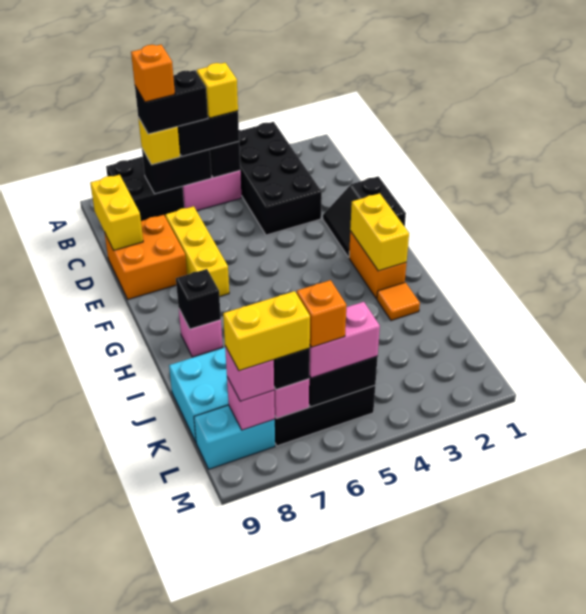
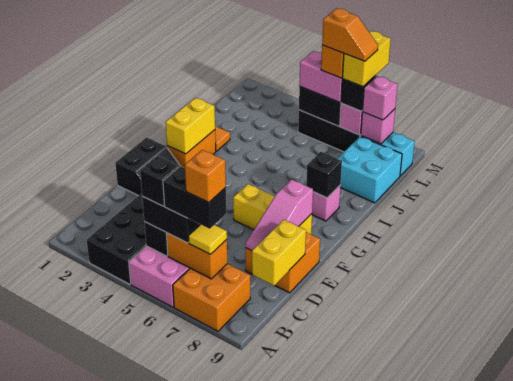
black brick A7:B8 level 1 -> orange brick A7:B8 level 1
yellow brick B5 level 4 -> black brick B5 level 4
black brick B6:B7 level 2 -> orange brick B6:B7 level 2
yellow brick B7 level 3 -> yellow tile B7 level 3
yellow brick D7:F7 level 1 -> yellow brick F6:F8 level 1
none -> pink slope D8:F8 level 2 top F
none -> orange slope L6:L7 level 5 top 6
yellow brick L7:L8 level 4 -> yellow brick L7:M7 level 4

